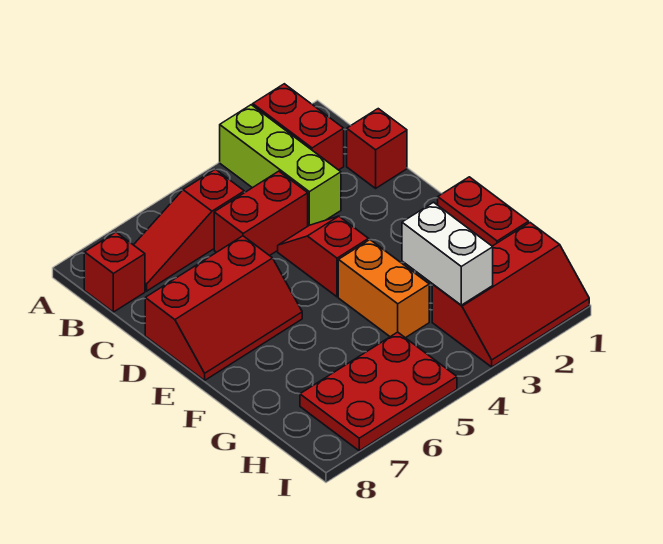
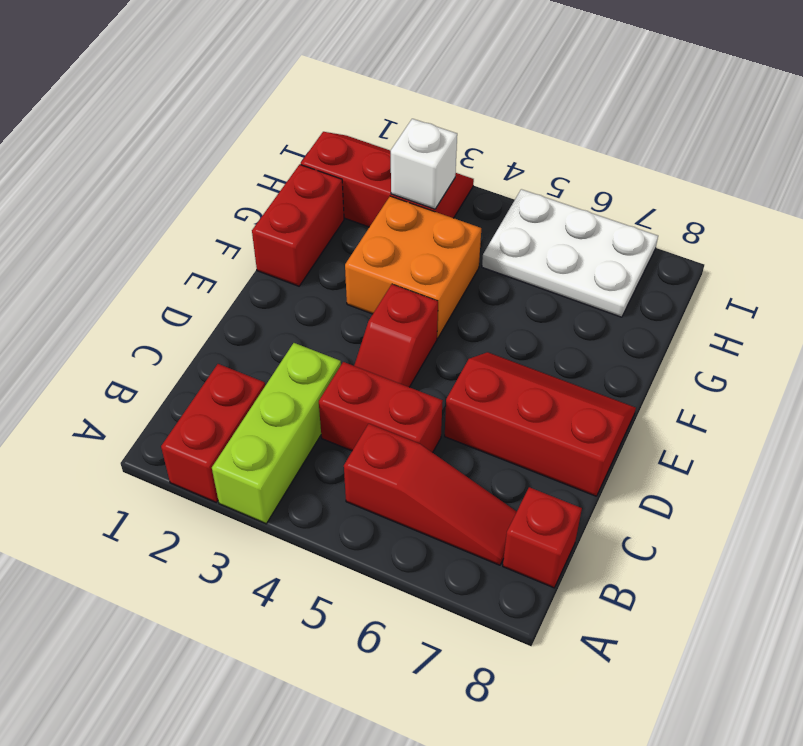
red brick C1 level 1 -> none
orange brick F4:G4 level 1 -> orange brick F3:G4 level 1
white brick G3:H3 level 2 -> white brick H3 level 2
red plate H5:I7 level 1 -> white plate H5:I7 level 1

